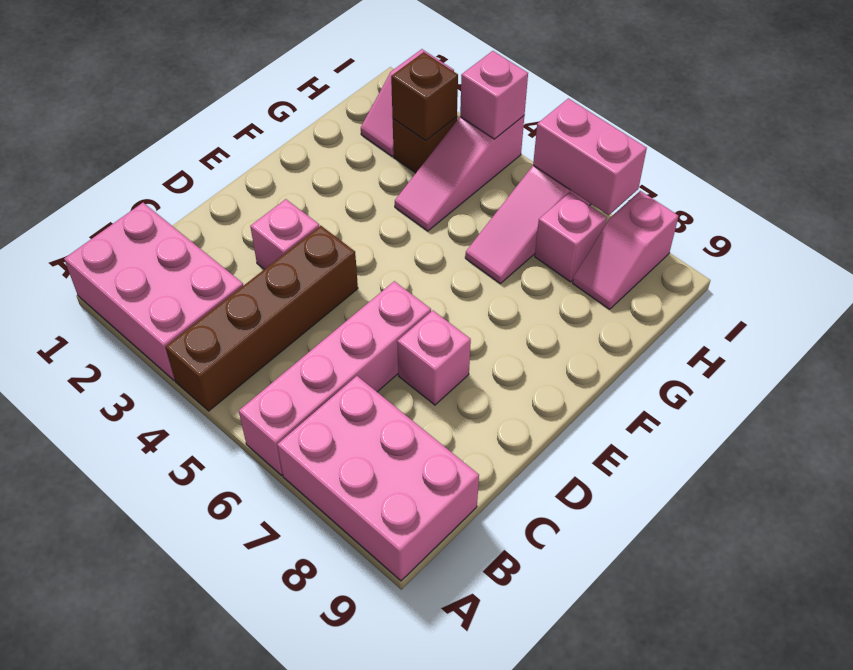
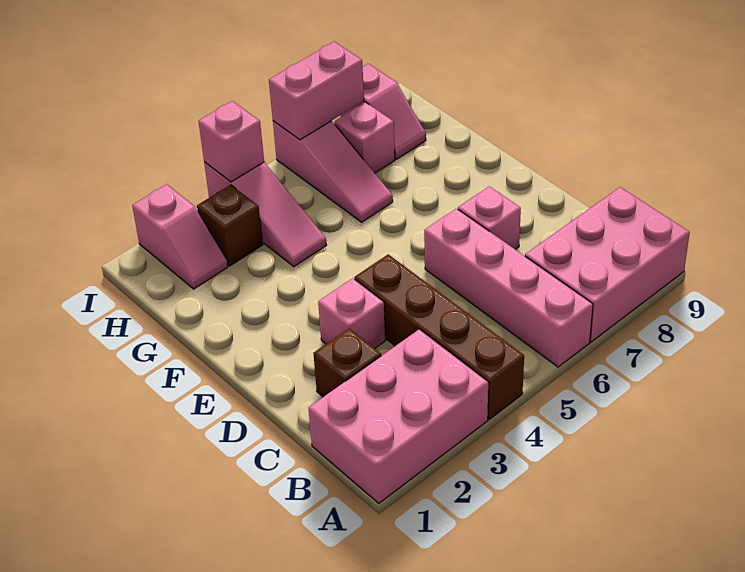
brown brick H3 level 2 -> brown brick C2 level 1

